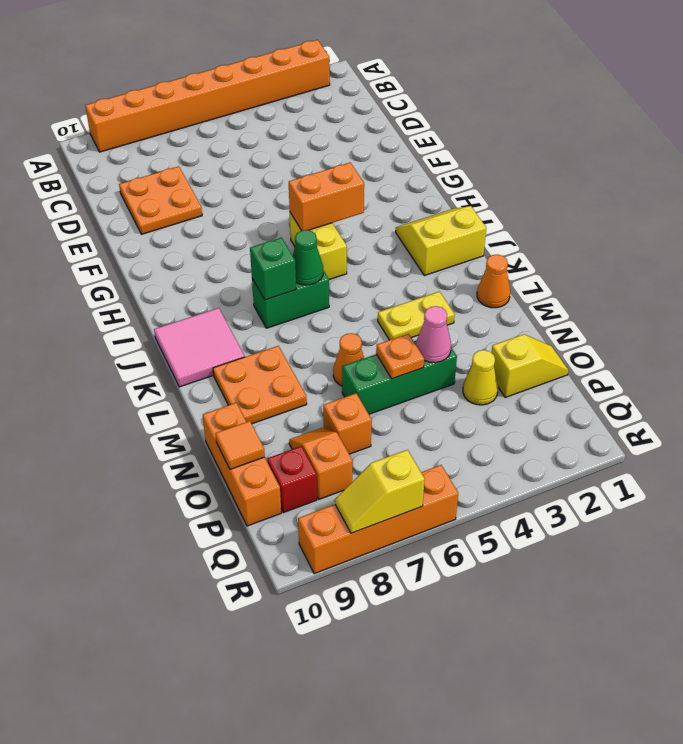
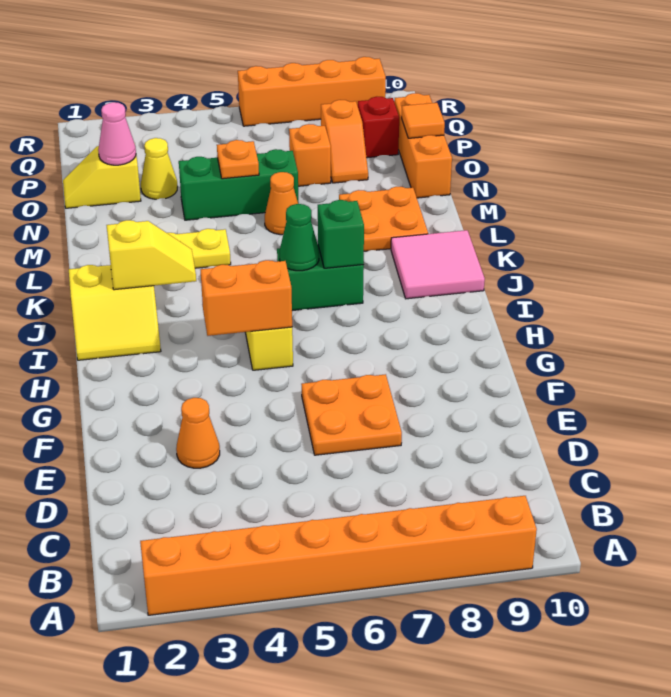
orange plate D8:E9 level 1 -> orange plate E6:F7 level 1
orange cone L1 level 1 -> orange cone E3 level 1
pink cone N4 level 2 -> pink cone O2 level 2
yellow slope R7:R8 level 2 top 7 -> yellow slope J2:J3 level 2 top 2

